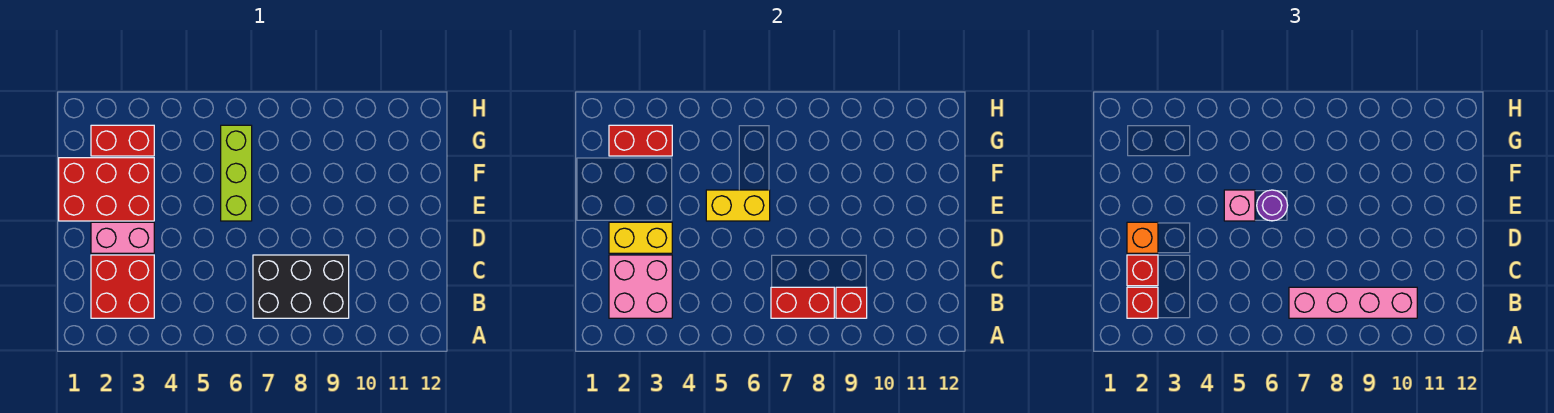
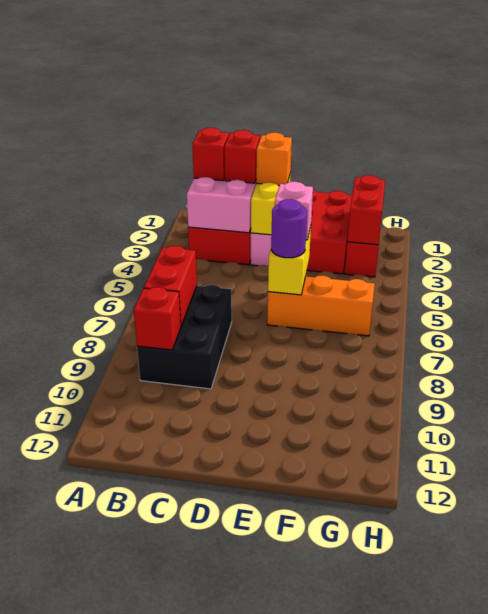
pink brick B7:B10 level 3 -> none
lime brick E6:G6 level 1 -> orange brick E6:G6 level 1

